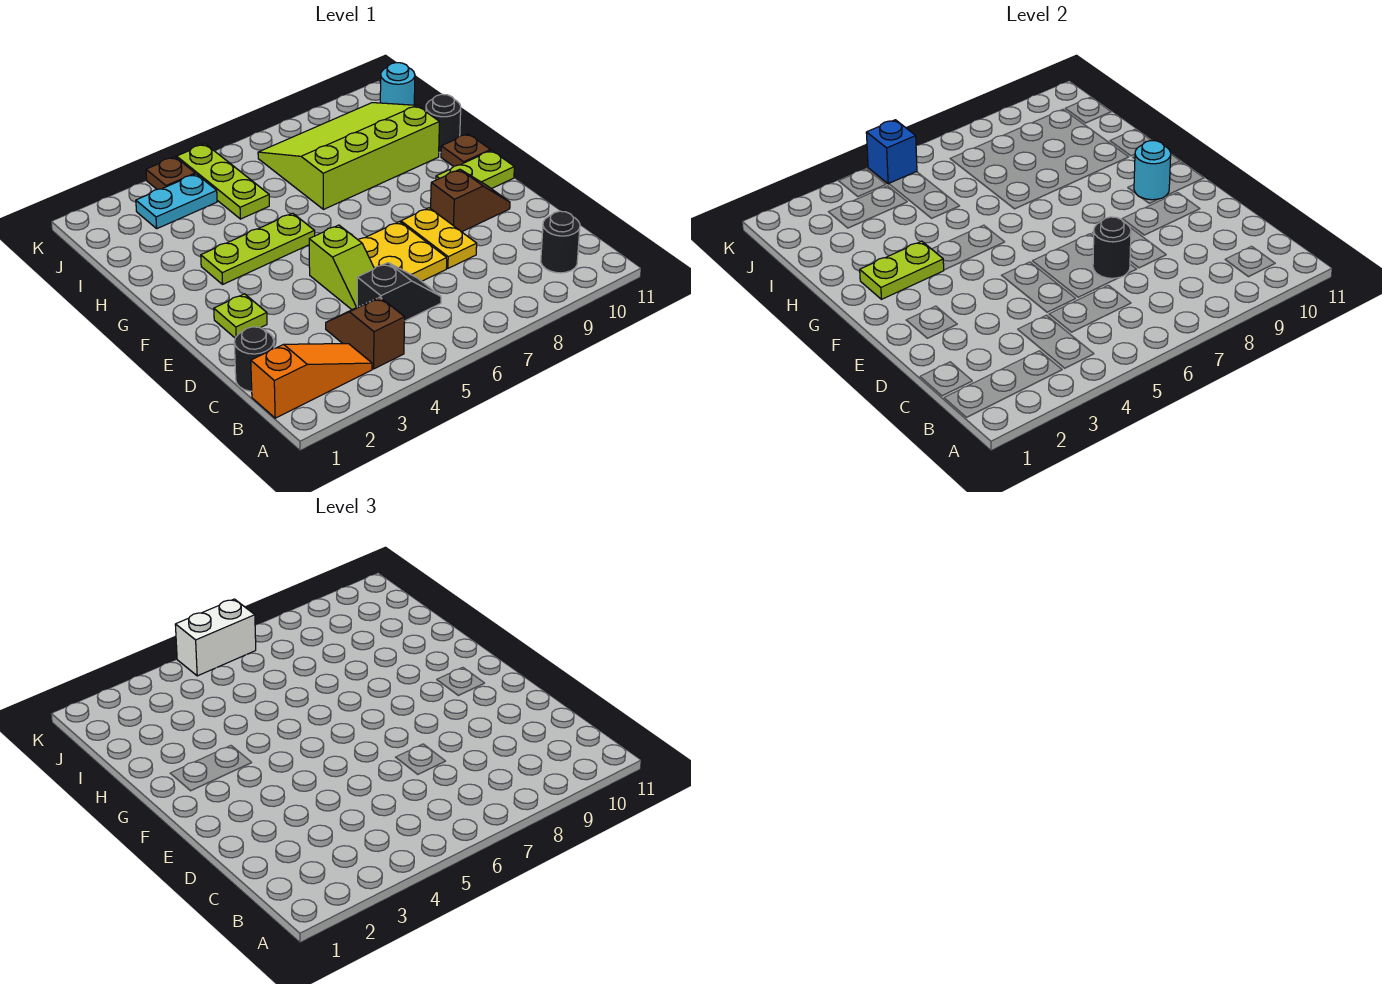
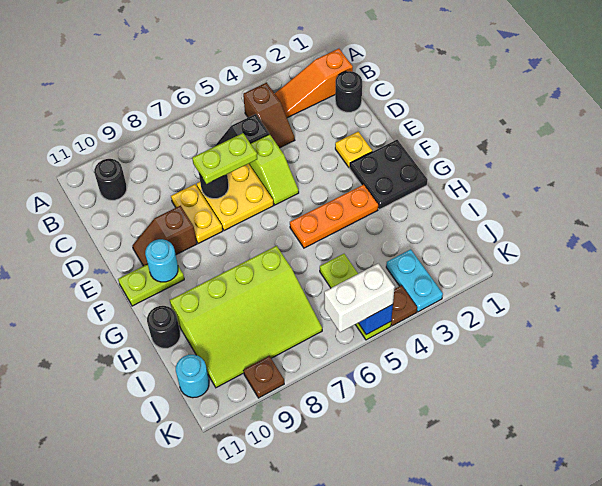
lime slope D5:E5 level 1 top E -> lime slope D5:E5 level 1 top D
lime plate E2 level 1 -> yellow plate E2 level 1
none -> black plate F1:G2 level 1
lime plate G2:G3 level 2 -> lime plate D6:D7 level 3
lime plate G3:G5 level 1 -> orange plate G3:G5 level 1
brown plate G11 level 1 -> brown plate K9 level 1
cyan plate J3:J4 level 1 -> cyan plate J3:K3 level 1

